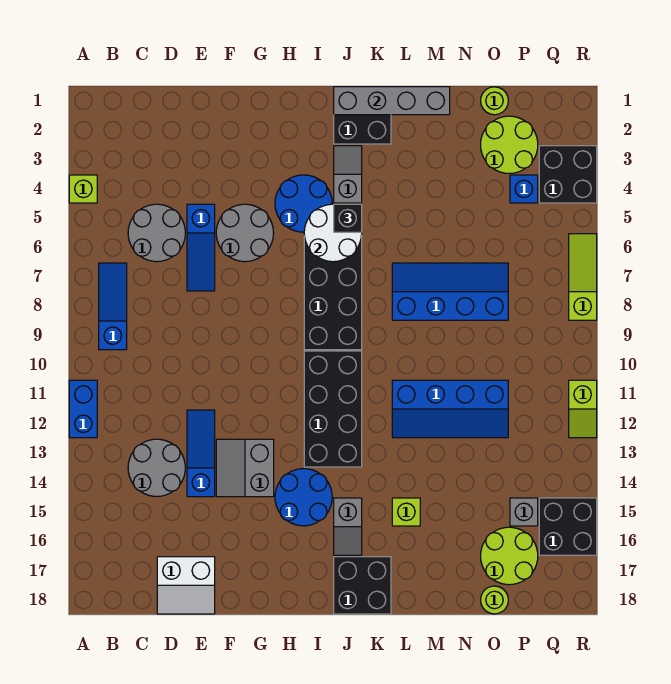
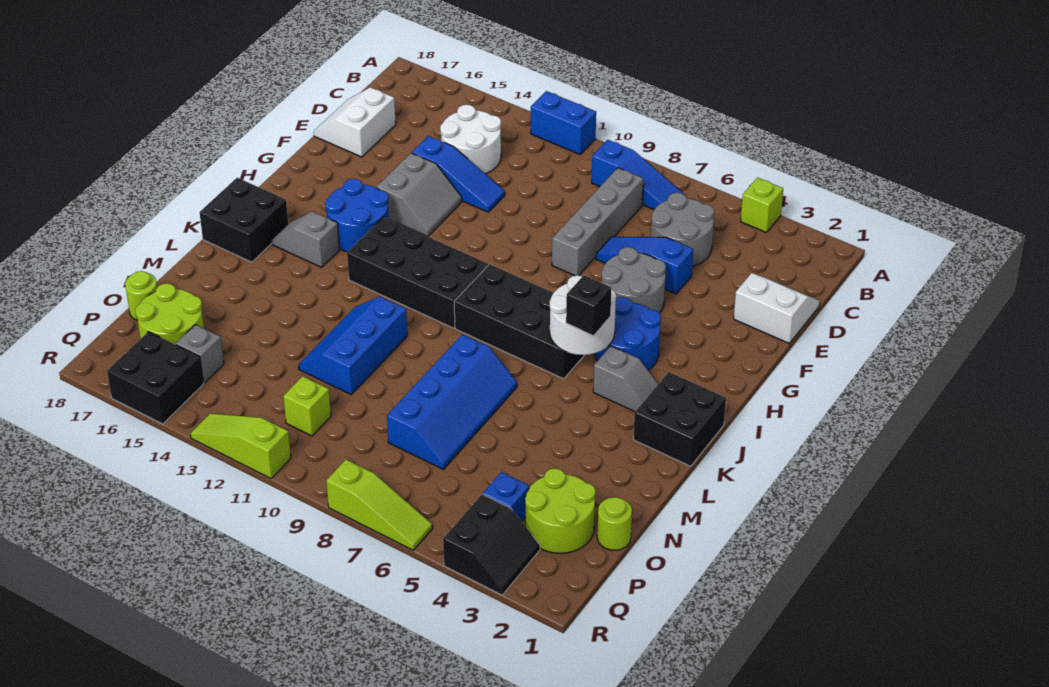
grey round brick C13:D14 level 1 -> white round brick C13:D14 level 1
none -> white slope D1:E2 level 1 top E
grey slope F13:G14 level 1 top G -> grey slope F13:G14 level 1 top 14
grey brick J1:M1 level 2 -> grey brick C8:F8 level 1
blue slope L11:O12 level 1 top 11 -> blue slope L11:N12 level 1 top 11
lime brick L15 level 1 -> lime brick P11 level 1
black brick Q3:R4 level 1 -> black slope Q3:R4 level 1 top 4
lime slope R11:R12 level 1 top 11 -> lime slope R11:R13 level 1 top 11

